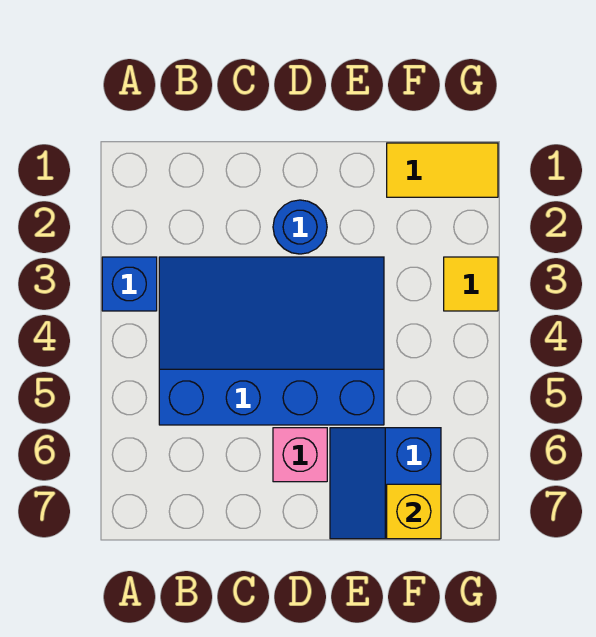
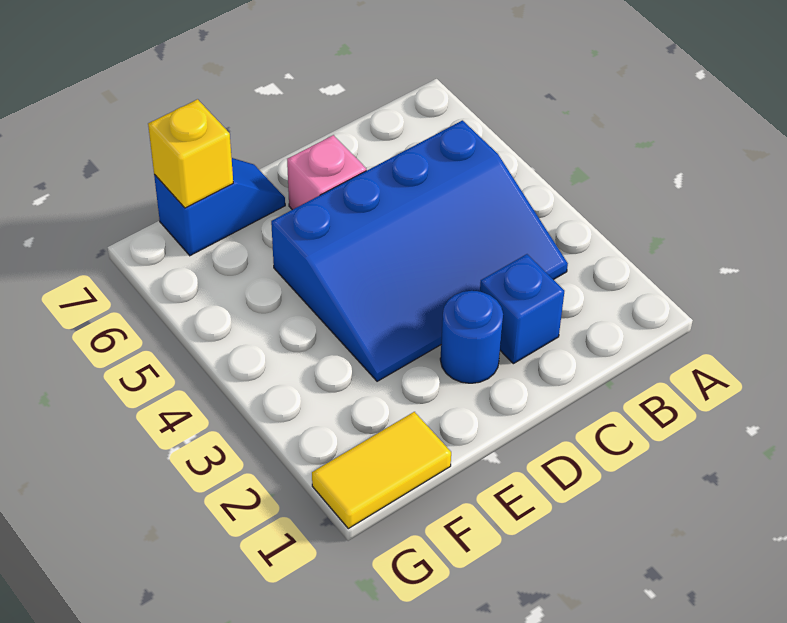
blue brick A3 level 1 -> blue brick C2 level 1
blue slope E6:F7 level 1 top F -> blue slope E7:F7 level 1 top F
yellow tile G3 level 1 -> none

